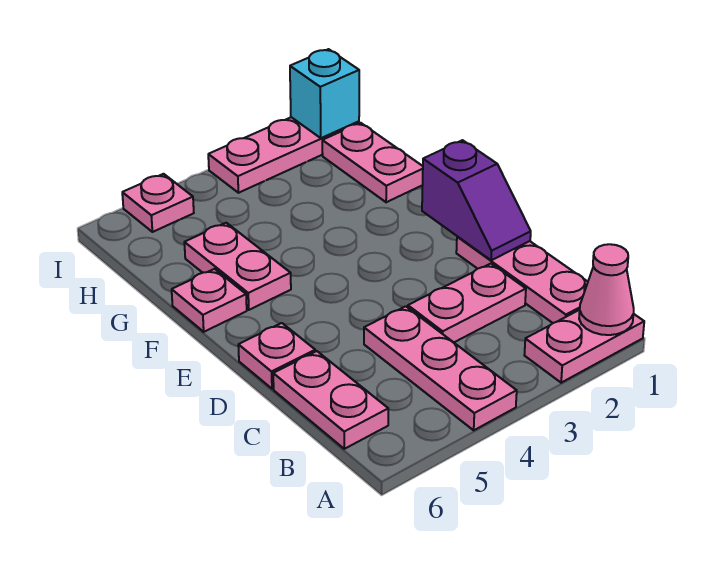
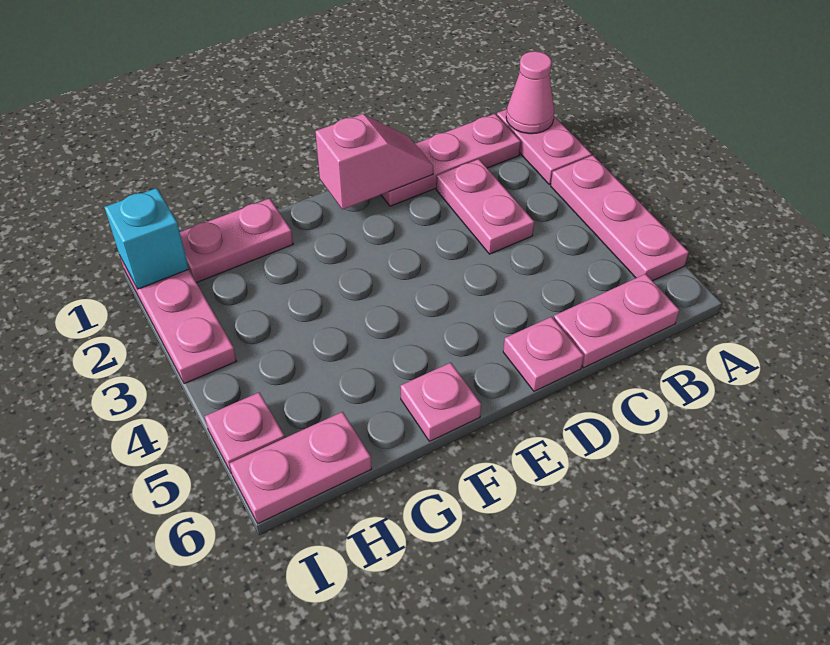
pink plate A4:C4 level 1 -> pink plate A3:A5 level 1
purple slope D1:E1 level 2 top E -> pink slope D1:E1 level 2 top E
pink plate F5:G5 level 1 -> pink plate H6:I6 level 1

